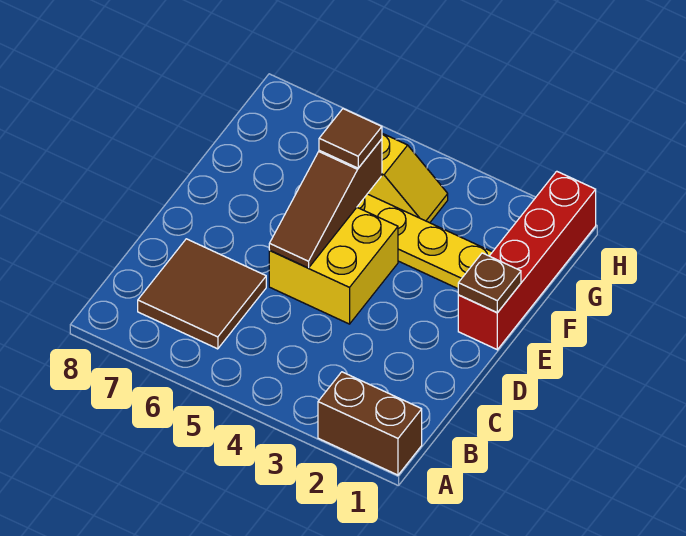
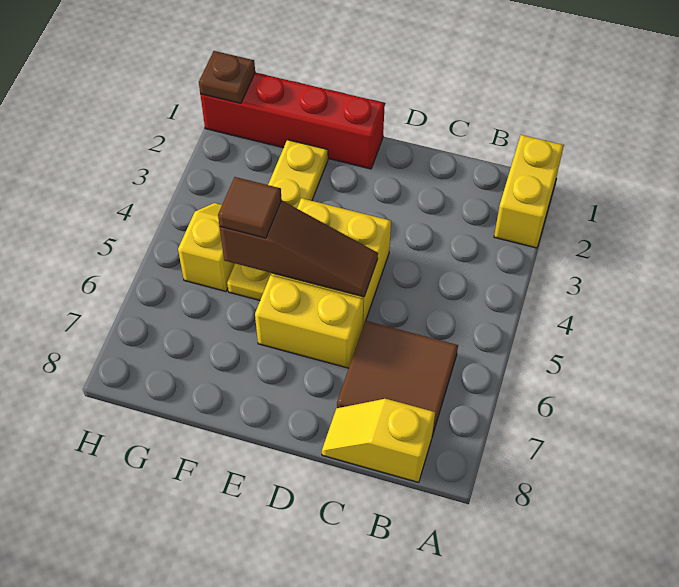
brown brick A1:A2 level 1 -> yellow brick A1:A2 level 1
none -> yellow slope B8:C8 level 1 top B
none -> yellow brick D6:E6 level 1
brown plate E1 level 2 -> brown plate H1 level 2

